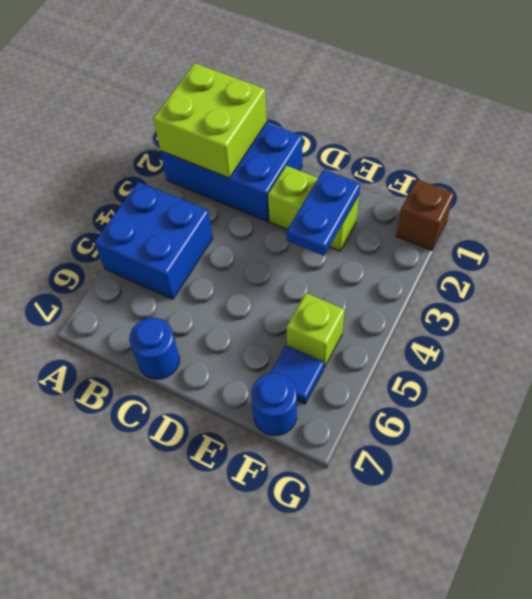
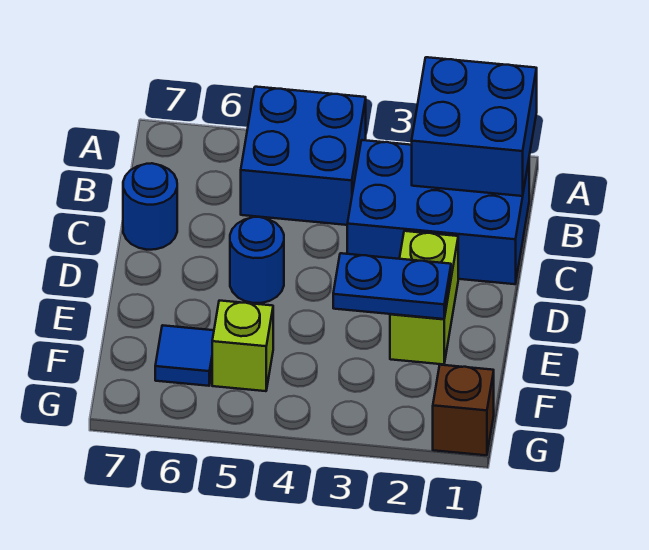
blue brick A1:C2 level 1 -> blue brick B1:C3 level 1
lime brick A1:B2 level 2 -> blue brick A1:B2 level 2
blue round brick F7 level 1 -> blue round brick D5 level 1

